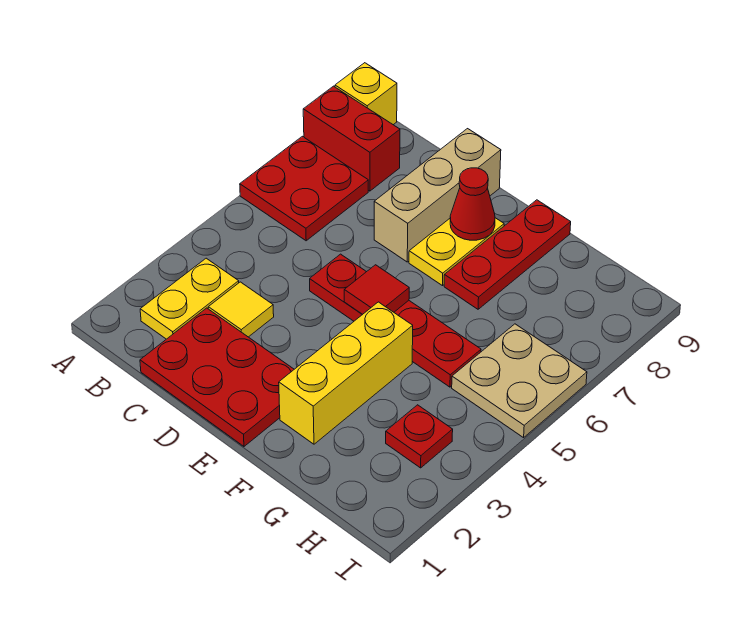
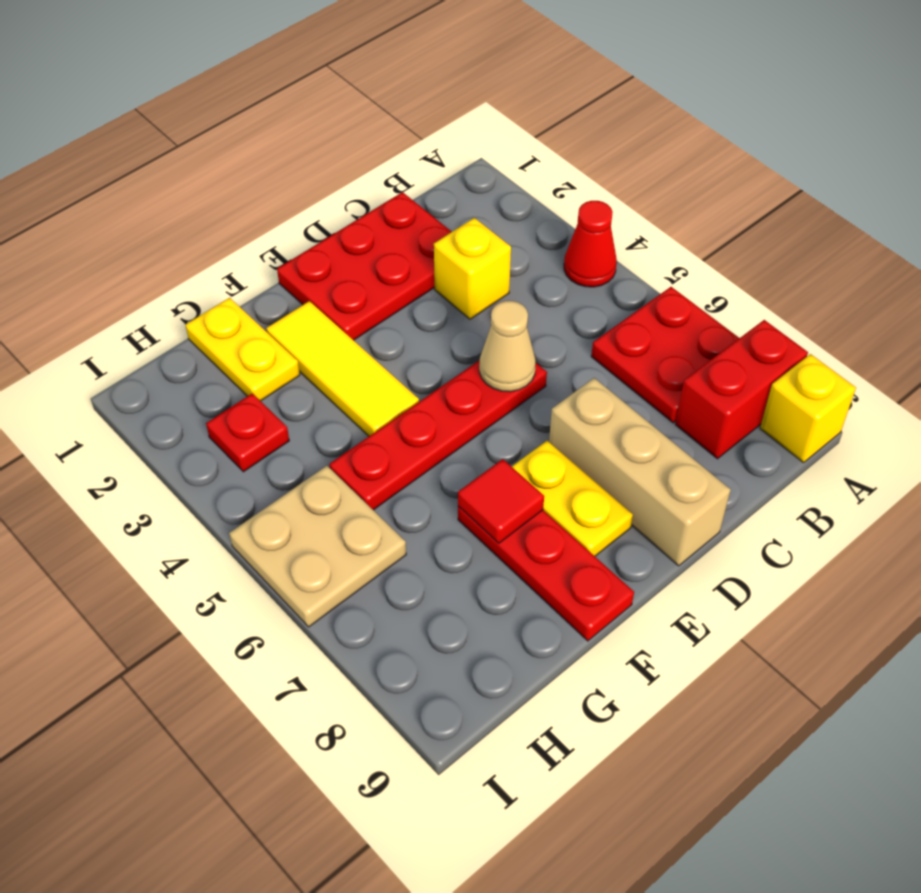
yellow plate B2:B3 level 1 -> yellow plate G1:G2 level 1
yellow tile C3 level 1 -> yellow brick C3 level 1
none -> tan cone D5 level 2
red tile E5 level 2 -> red tile F7 level 2
red cone E8 level 2 -> red cone A4 level 1
yellow brick F2:F4 level 1 -> yellow tile F2:F4 level 1

